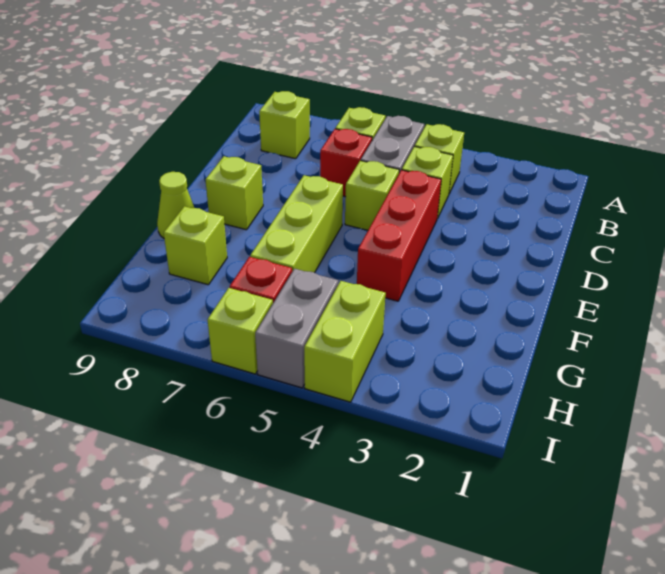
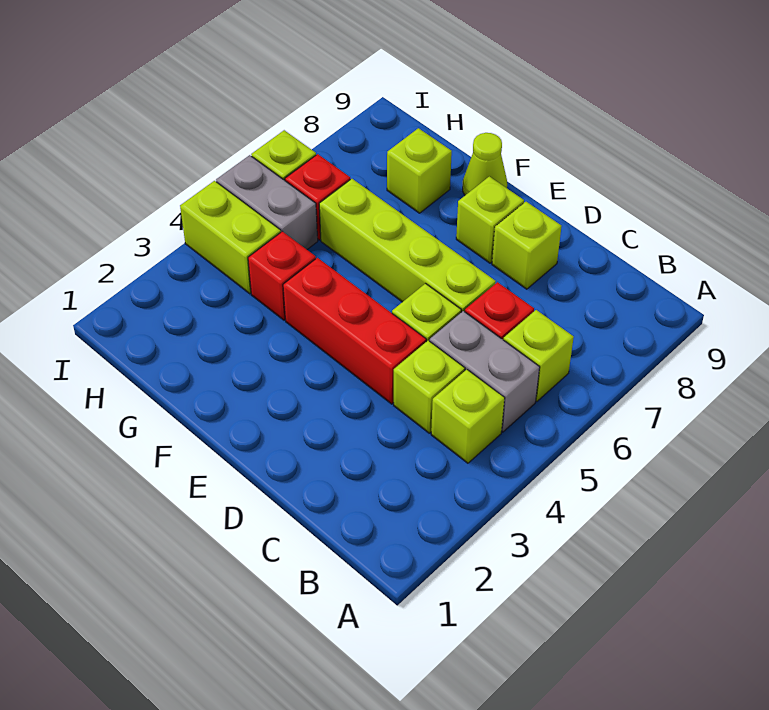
lime brick B8 level 1 -> lime brick D8 level 1
lime brick E6:G6 level 1 -> lime brick D6:G6 level 1
none -> red brick G4 level 1

